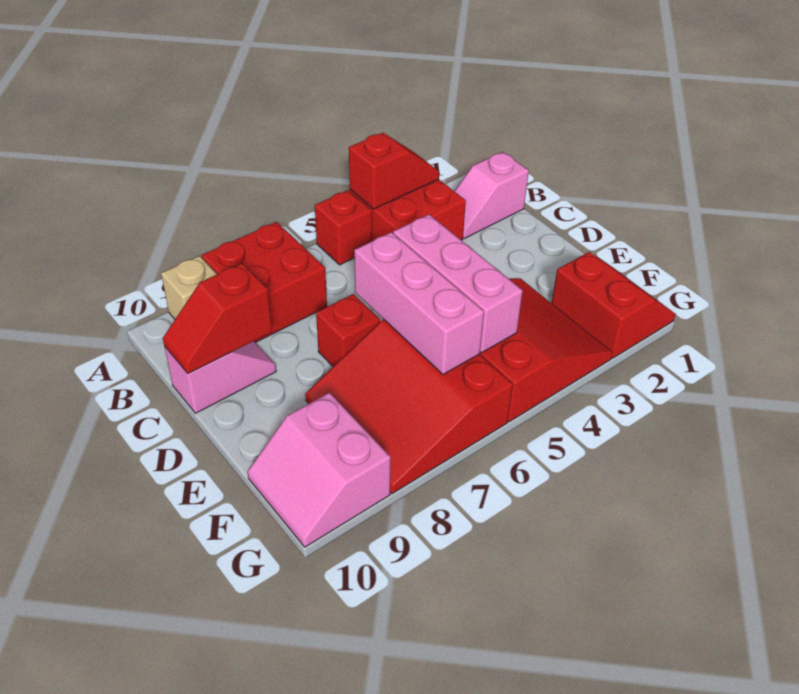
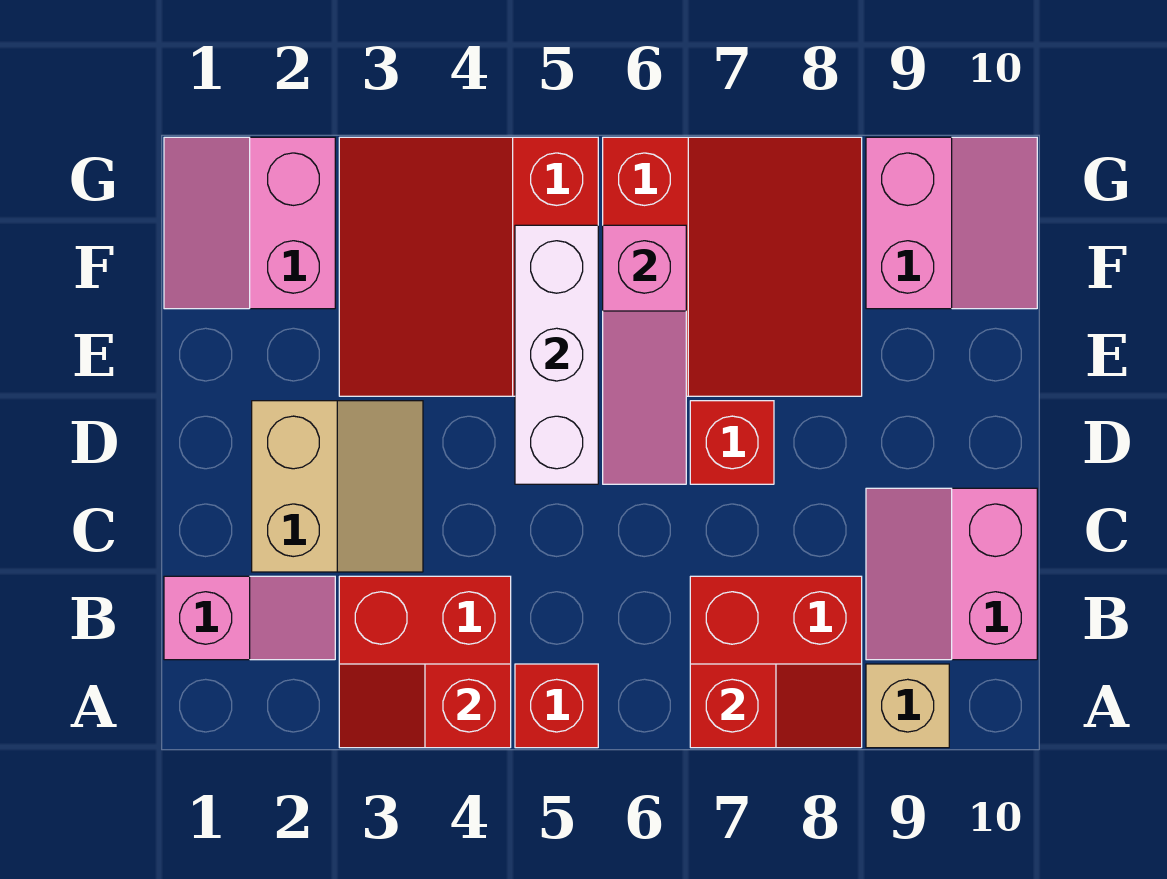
none -> tan slope C2:D3 level 1 top 2
pink slope C9:C10 level 1 top 10 -> pink slope B9:C10 level 1 top 10
red slope C9:C10 level 2 top 9 -> red slope A7:A8 level 2 top 7
pink brick D5:F5 level 2 -> white brick D5:F5 level 2
pink brick D6:F6 level 2 -> pink slope D6:F6 level 2 top F
red slope F1:G2 level 1 top 2 -> pink slope F1:G2 level 1 top 2

